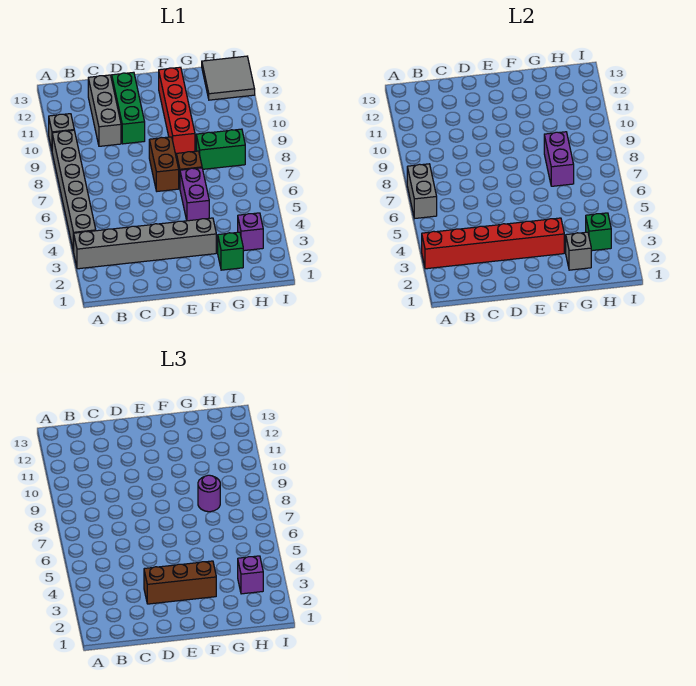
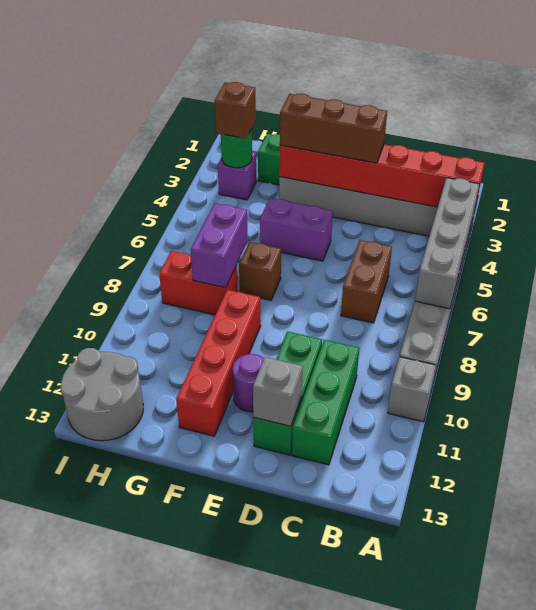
grey brick A6:A7 level 2 -> grey brick A4:A7 level 2
grey brick C10:C12 level 1 -> green brick C10:C12 level 1
brown brick E7:E8 level 1 -> brown brick C6:C7 level 1
purple brick F5:F6 level 1 -> purple brick E5:F5 level 1
grey brick G2 level 2 -> grey brick D12 level 2
green brick G8:H8 level 1 -> red brick G8:H8 level 1
purple round brick G8 level 3 -> purple round brick E11 level 1
green brick H3 level 2 -> green round brick H3 level 2
purple brick H3 level 3 -> brown brick H3 level 3
grey tile H12:I13 level 1 -> grey round brick H12:I13 level 1

